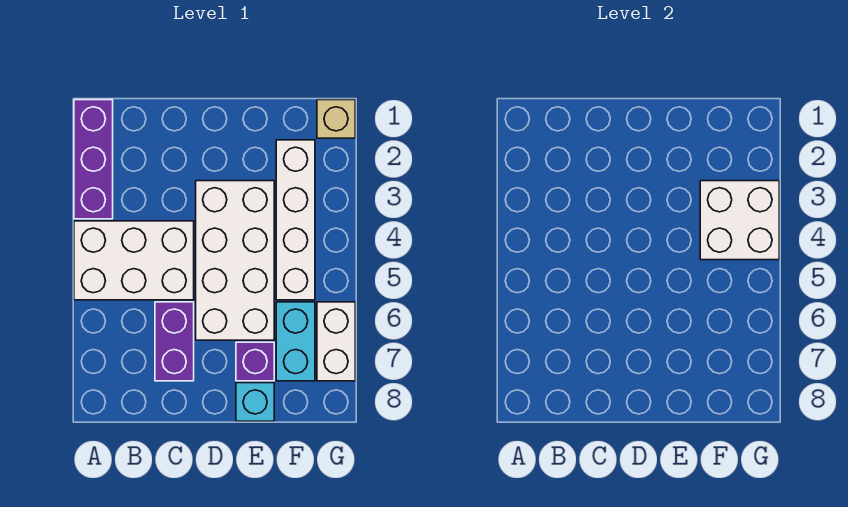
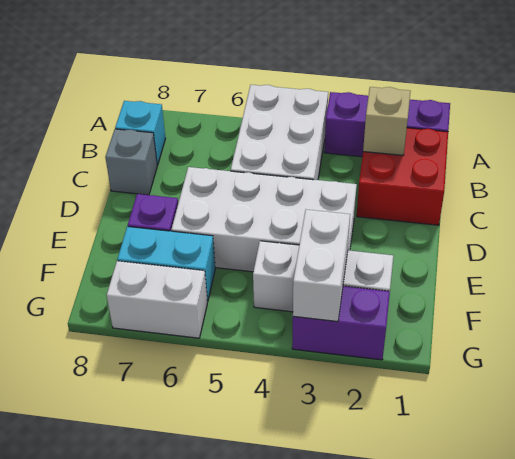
none -> red brick B1:C2 level 1
purple brick C6:C7 level 1 -> purple brick G2:G3 level 1
none -> grey brick C8 level 1
cyan brick E8 level 1 -> cyan brick B8 level 1
white brick F2:F5 level 1 -> white brick F2:F4 level 1
white brick F3:G4 level 2 -> white brick F3:G3 level 2
tan brick G1 level 1 -> tan brick B2 level 2

